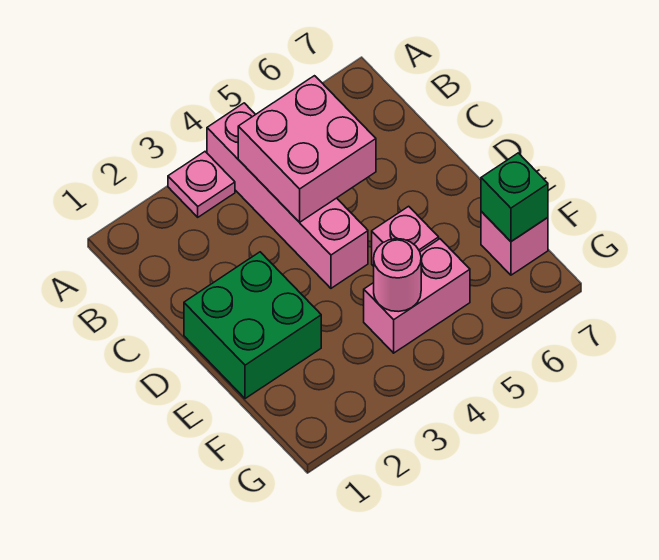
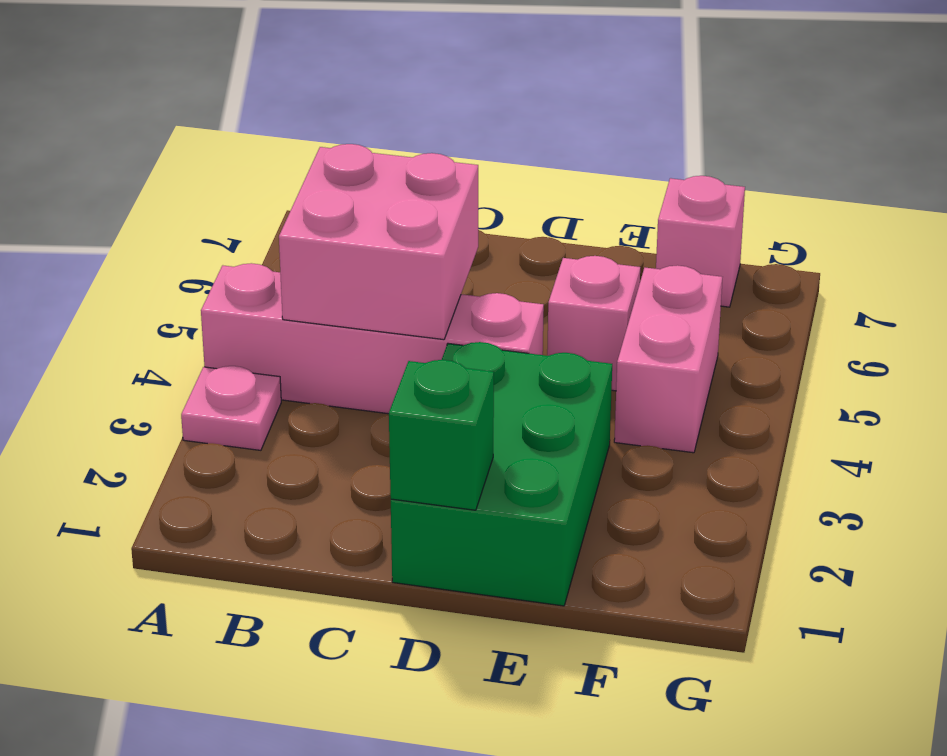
green brick D1:E2 level 1 -> green brick D1:E3 level 1
pink round brick F4 level 2 -> none
green brick F7 level 2 -> green brick D1 level 2

